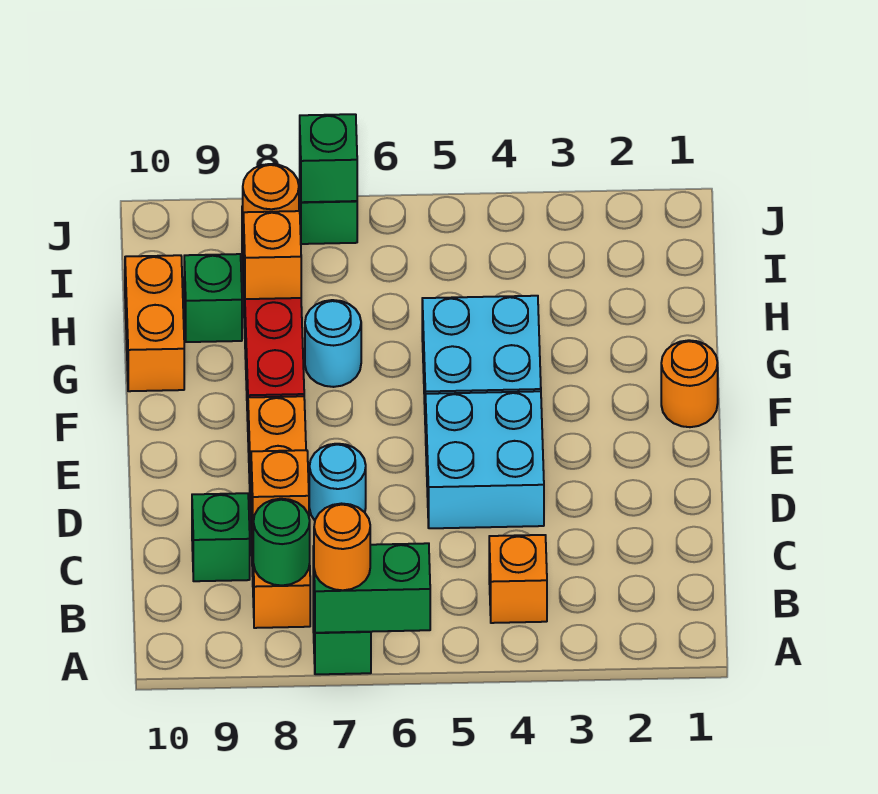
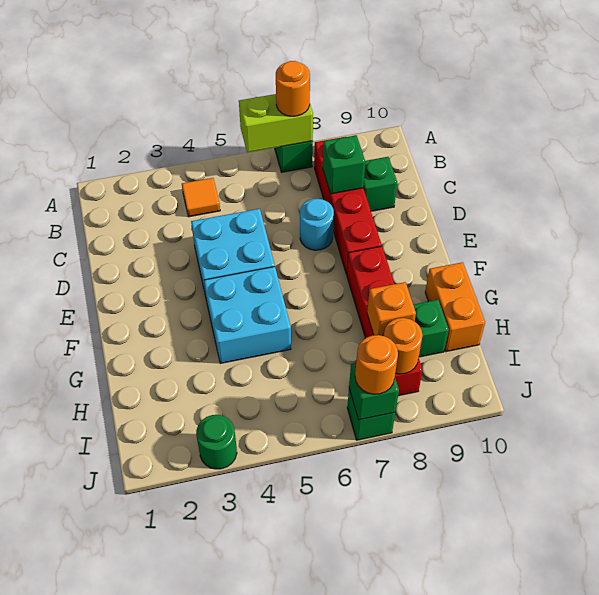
green brick A6:A7 level 2 -> lime brick A6:A7 level 2
orange brick B4 level 1 -> orange tile B4 level 1
orange brick B8:E8 level 1 -> red brick B8:E8 level 1
green round brick B8 level 2 -> green round brick J3 level 1
orange brick C8 level 2 -> green brick C8 level 2
orange round brick F1 level 1 -> orange round brick J7 level 3
cyan round brick G7 level 1 -> none

